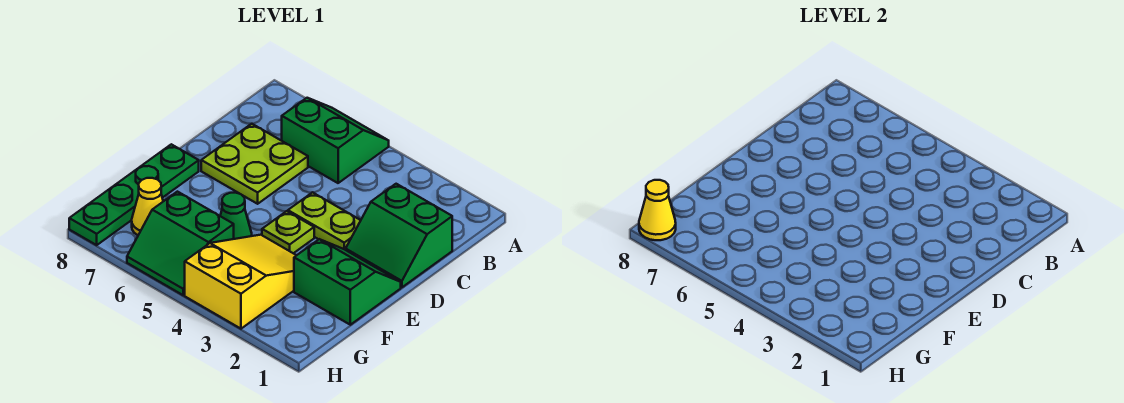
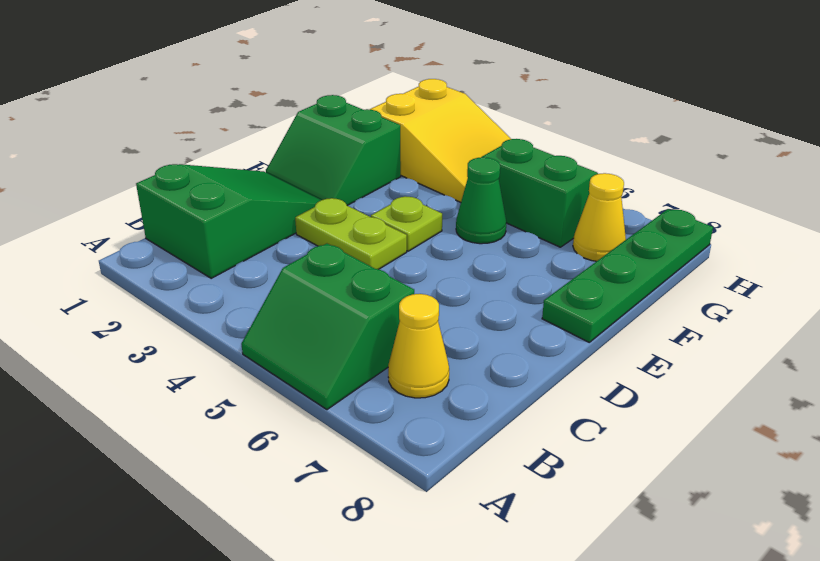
green slope C1:D2 level 1 top C -> green slope B1:D2 level 1 top B
lime plate C6:D7 level 1 -> none
yellow slope F3:H4 level 1 top H -> yellow slope G2:H4 level 1 top 2
yellow cone H8 level 2 -> yellow cone B7 level 1

